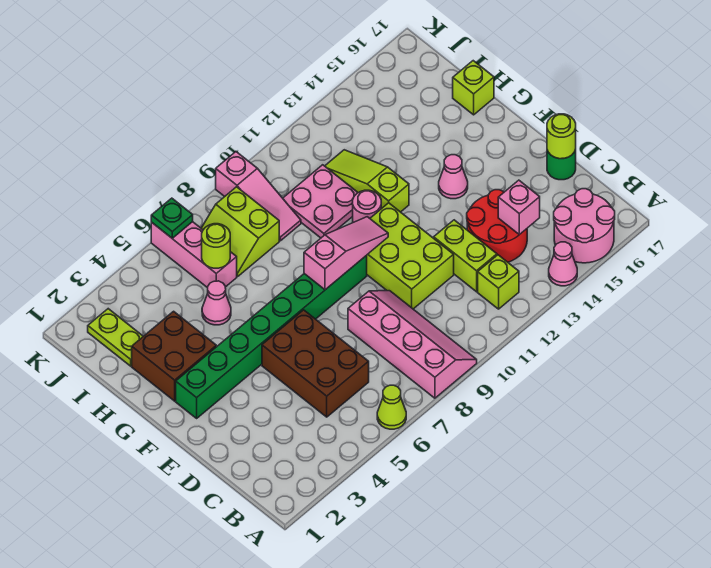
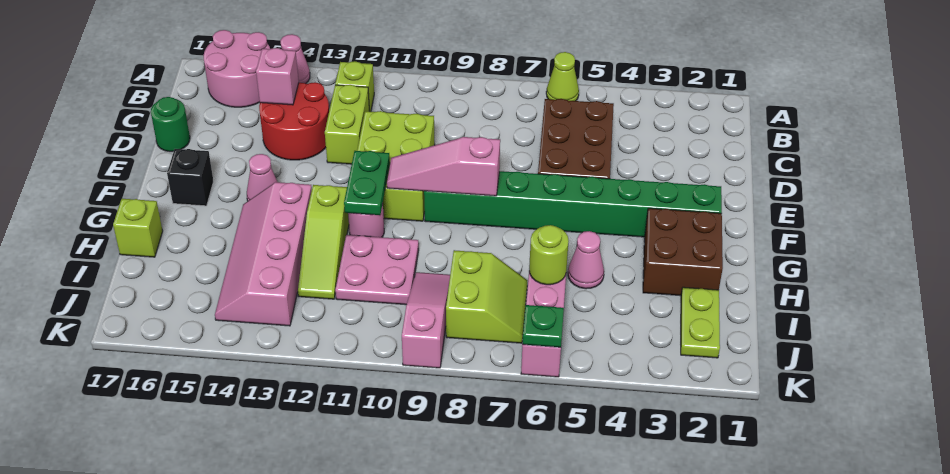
pink slope A8:D9 level 1 top 8 -> pink slope G13:J14 level 1 top 13
lime round brick D17 level 2 -> none
none -> green plate F11:G11 level 2
none -> black brick F16 level 1

